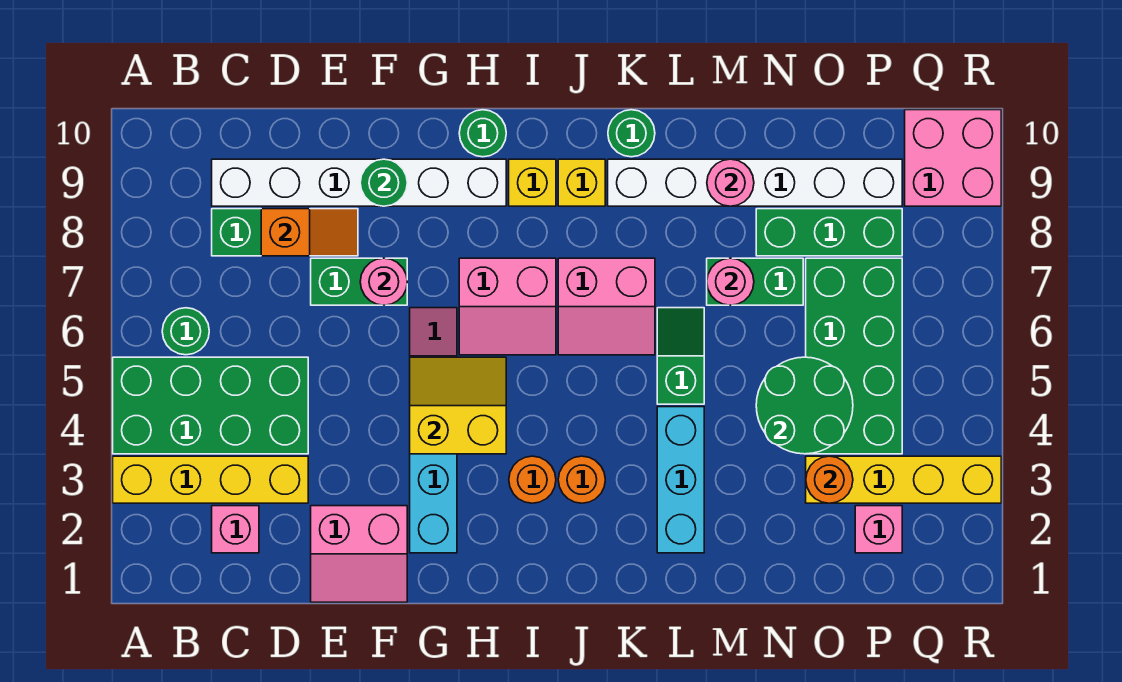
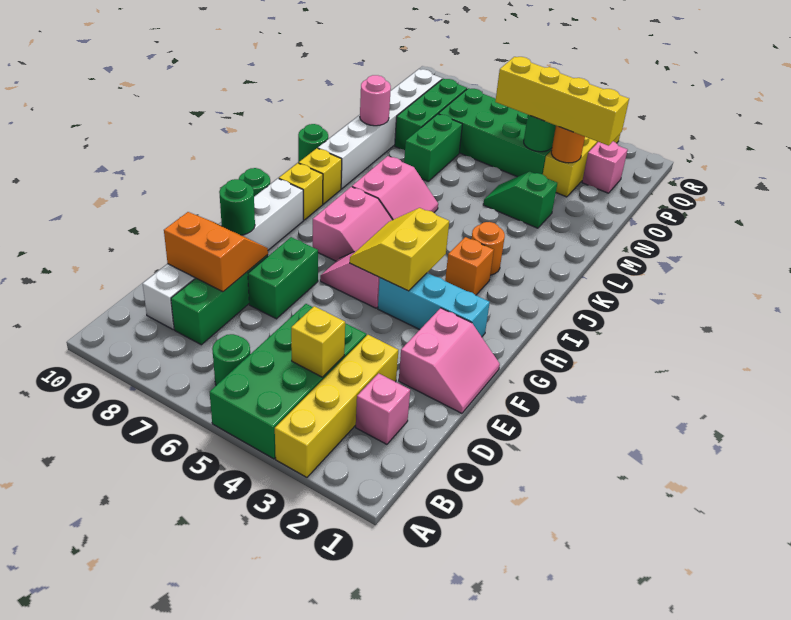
none -> yellow brick C4 level 2
orange slope D8:E8 level 2 top D -> orange slope D8:E9 level 2 top D
pink round brick F7 level 2 -> none
orange round brick I3 level 1 -> orange brick I3 level 1
cyan brick L2:L4 level 1 -> none
green slope L5:L6 level 1 top 5 -> green slope M3:M4 level 1 top 3
pink round brick M7 level 2 -> none
green round brick N4:O5 level 2 -> green round brick O4 level 2
none -> yellow brick O2:O5 level 3
pink brick Q9:R10 level 1 -> none

